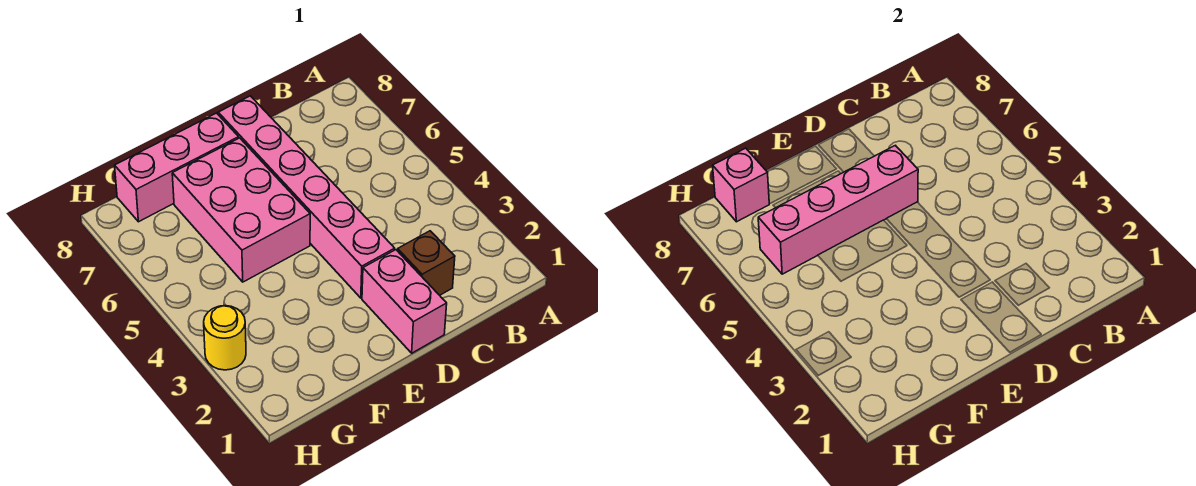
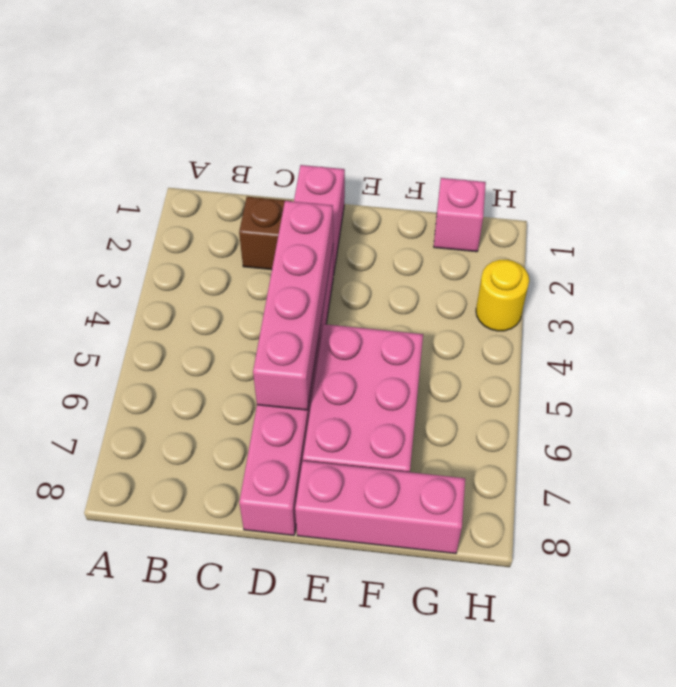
pink brick D6:G6 level 2 -> pink brick D3:D6 level 2
pink brick G8 level 2 -> pink brick G1 level 1

